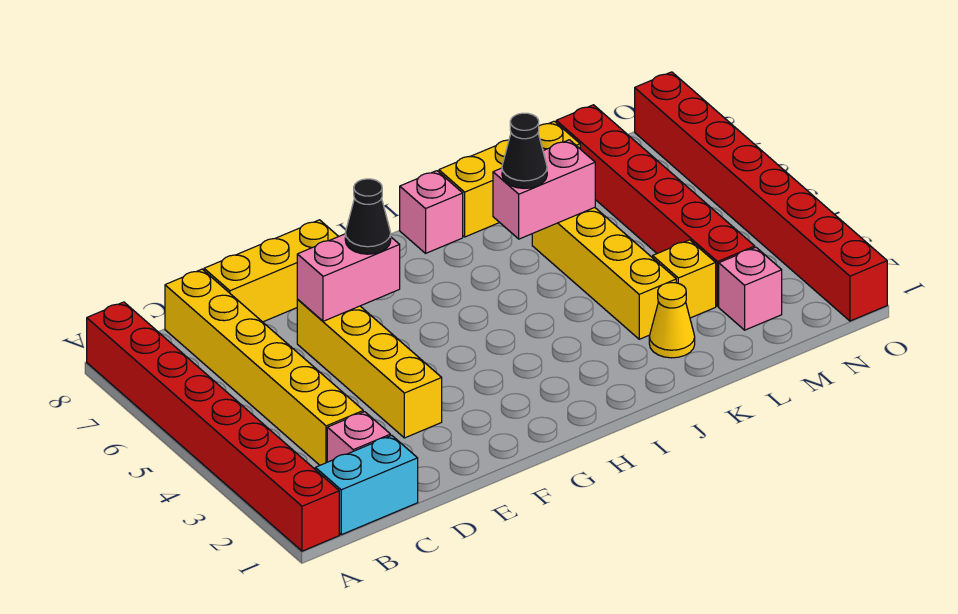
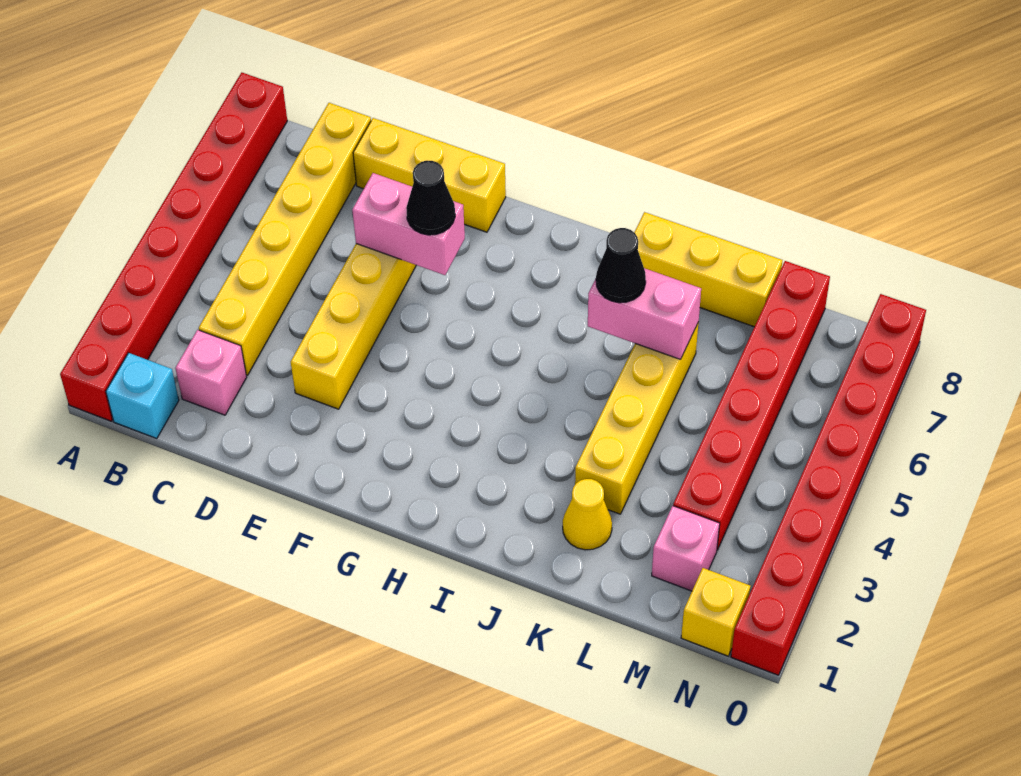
cyan brick B1:C1 level 1 -> cyan brick B1 level 1
pink brick I8 level 1 -> none
yellow brick L3 level 1 -> yellow brick N1 level 1

